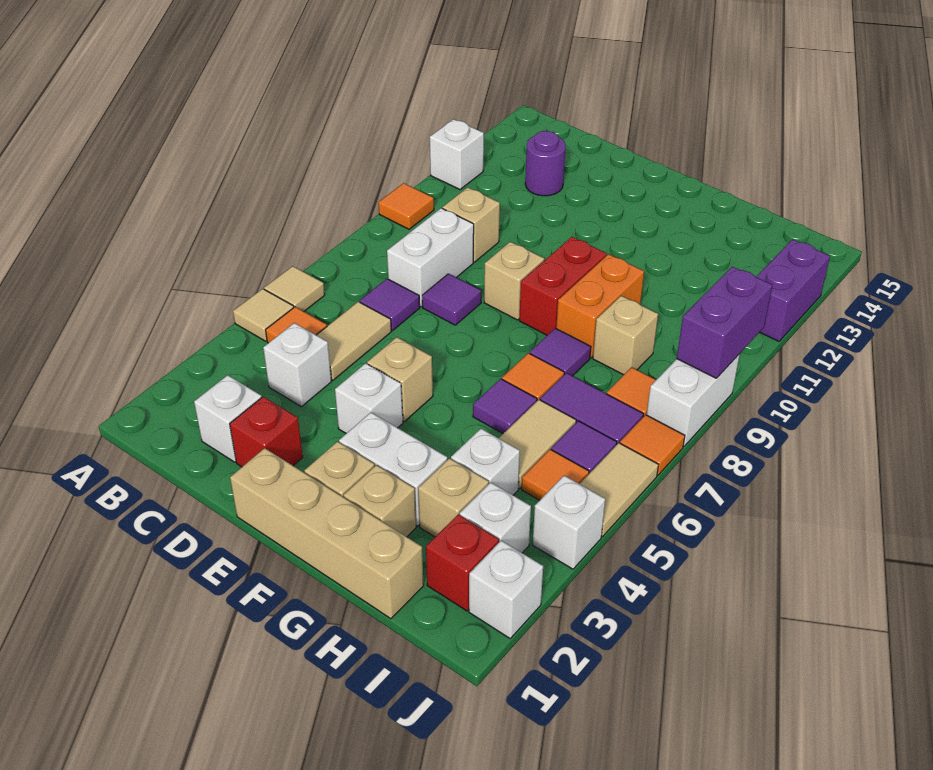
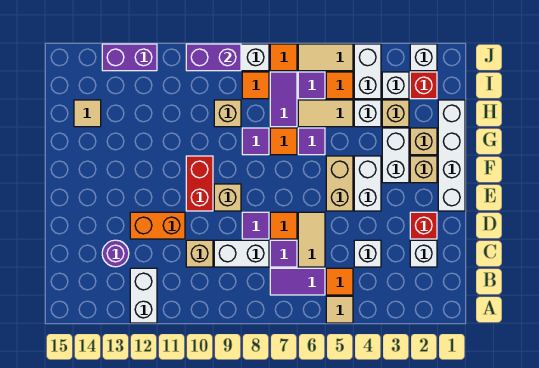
tan tile A6 level 1 -> tan tile H14 level 1
orange tile A10 level 1 -> orange tile D7 level 1
white brick A12 level 1 -> white brick A12:B12 level 1
none -> purple tile B6:B7 level 1
tan tile C5:C6 level 1 -> tan tile C6:D6 level 1
tan brick E1:H1 level 1 -> white brick E1:H1 level 1
white brick E4 level 1 -> white brick E4:F4 level 1
tan brick E5 level 1 -> tan brick E5:F5 level 1
red brick F9:F10 level 1 -> red brick E10:F10 level 1
orange brick G9:G10 level 1 -> orange brick D11:D12 level 1
white brick J4 level 1 -> white brick I4:J4 level 1

